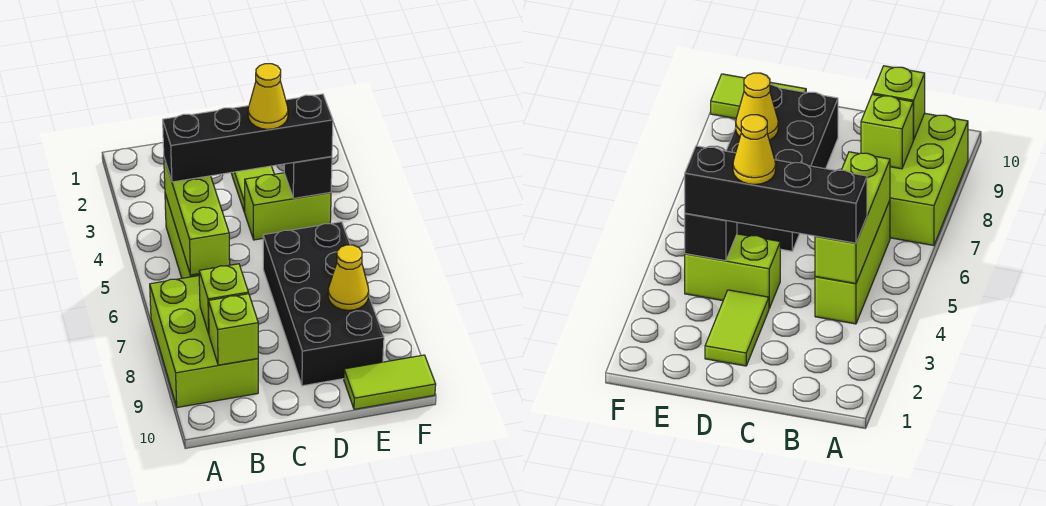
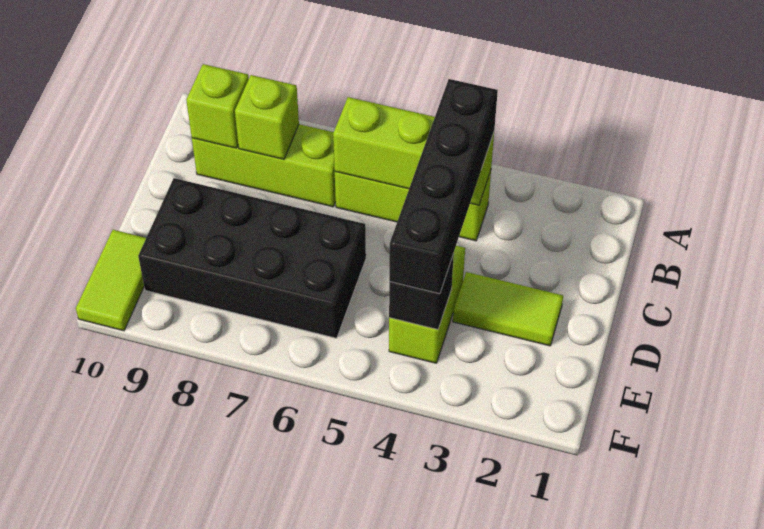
lime brick A7:B9 level 1 -> lime brick B7:B9 level 1
yellow cone D4 level 4 -> none
yellow cone E8 level 2 -> none

